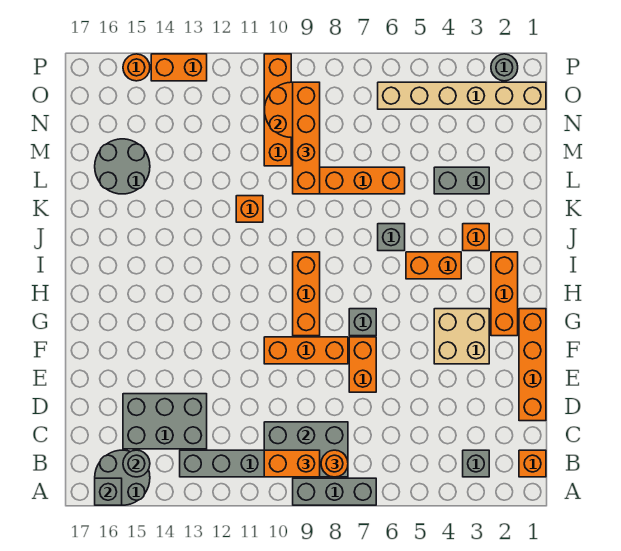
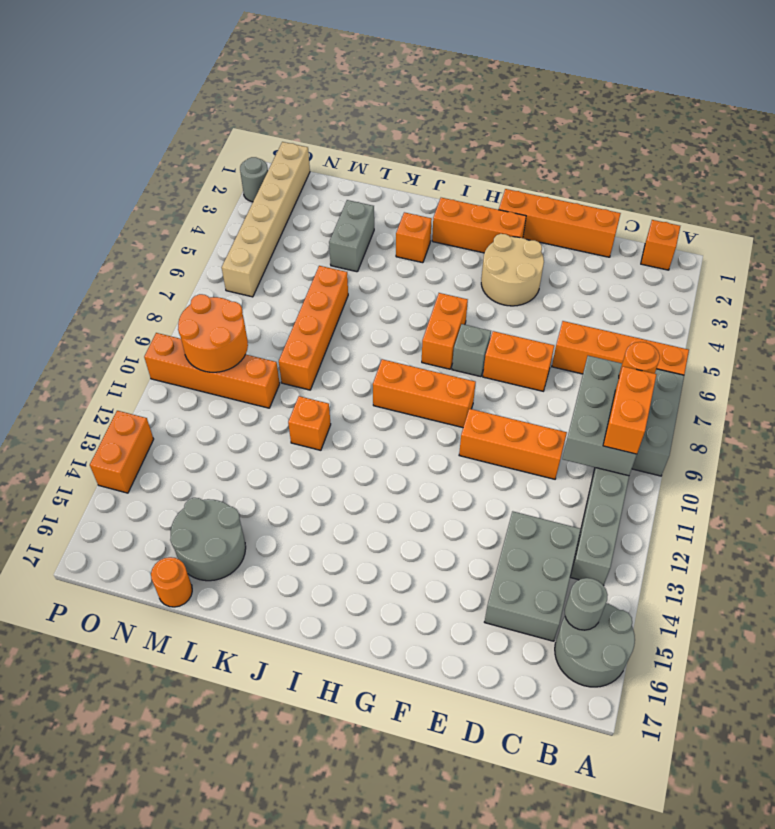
grey brick A16 level 2 -> none
grey brick B3 level 1 -> none
tan brick F3:G4 level 1 -> tan round brick F3:G4 level 1
orange brick F8:F10 level 1 -> orange brick D10:F10 level 1
orange brick I4:I5 level 1 -> orange brick H6:H7 level 1
grey brick J6 level 1 -> none
orange brick L9:O9 level 3 -> orange brick A6:D6 level 1
orange round brick P15 level 1 -> orange round brick M17 level 1

